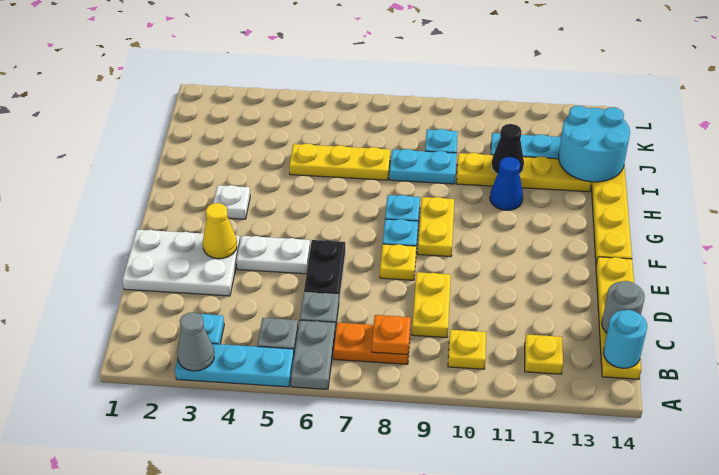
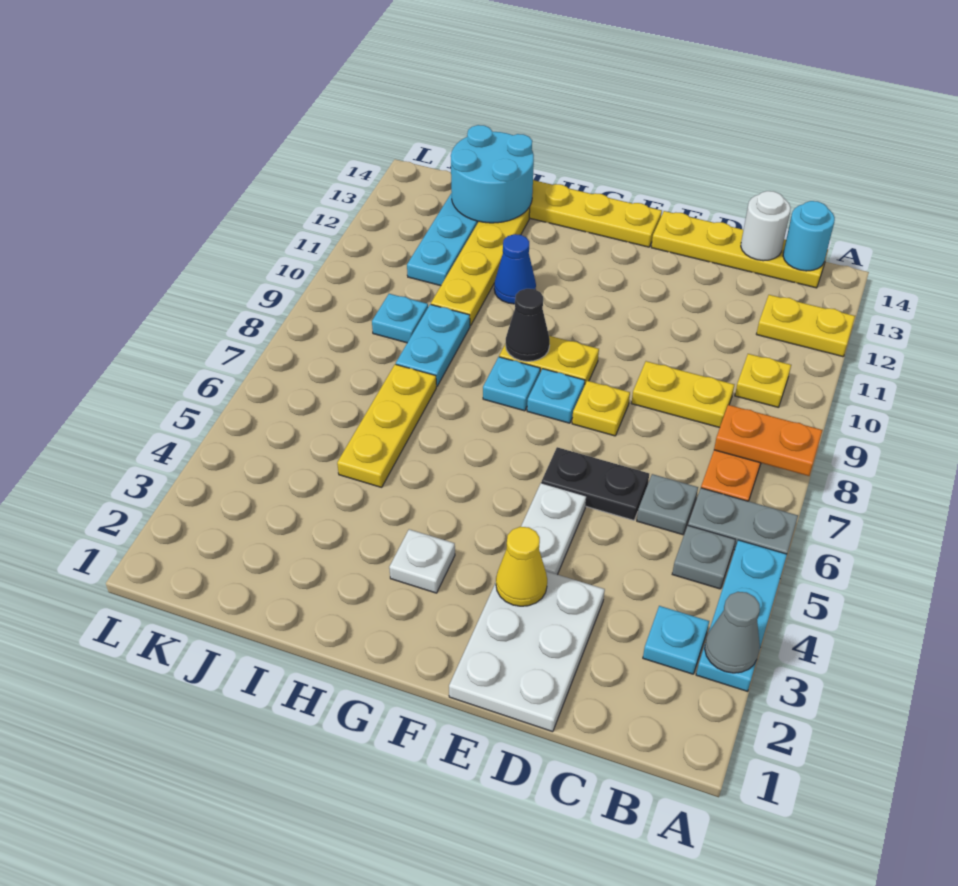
orange plate B8 level 2 -> orange plate A8:B8 level 2
yellow plate B12 level 1 -> yellow plate A12:B12 level 1
grey round brick C14 level 2 -> white round brick C14 level 2
black cone I11 level 2 -> black cone G9 level 2

